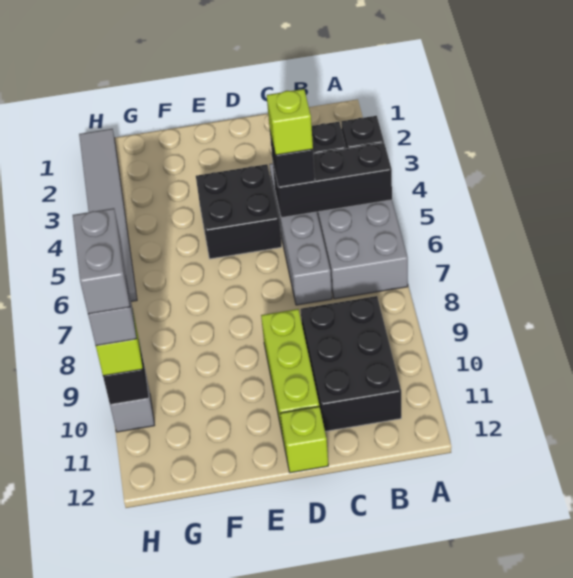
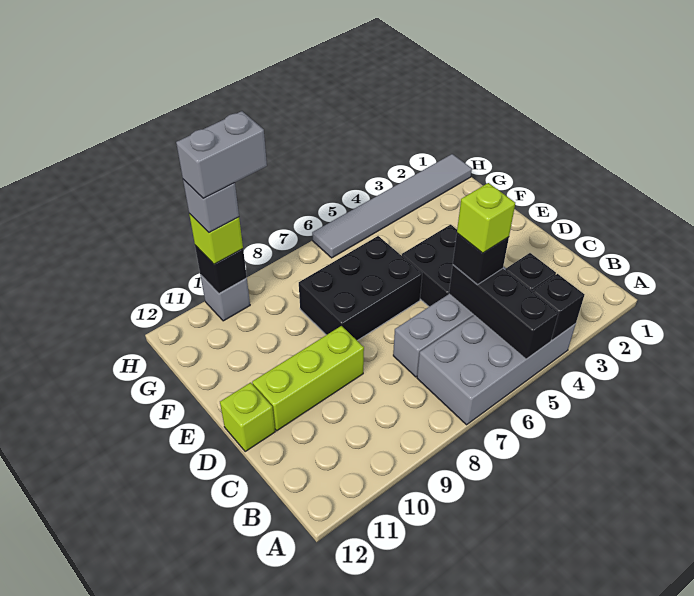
black brick B9:C11 level 1 -> black brick E6:F8 level 1

